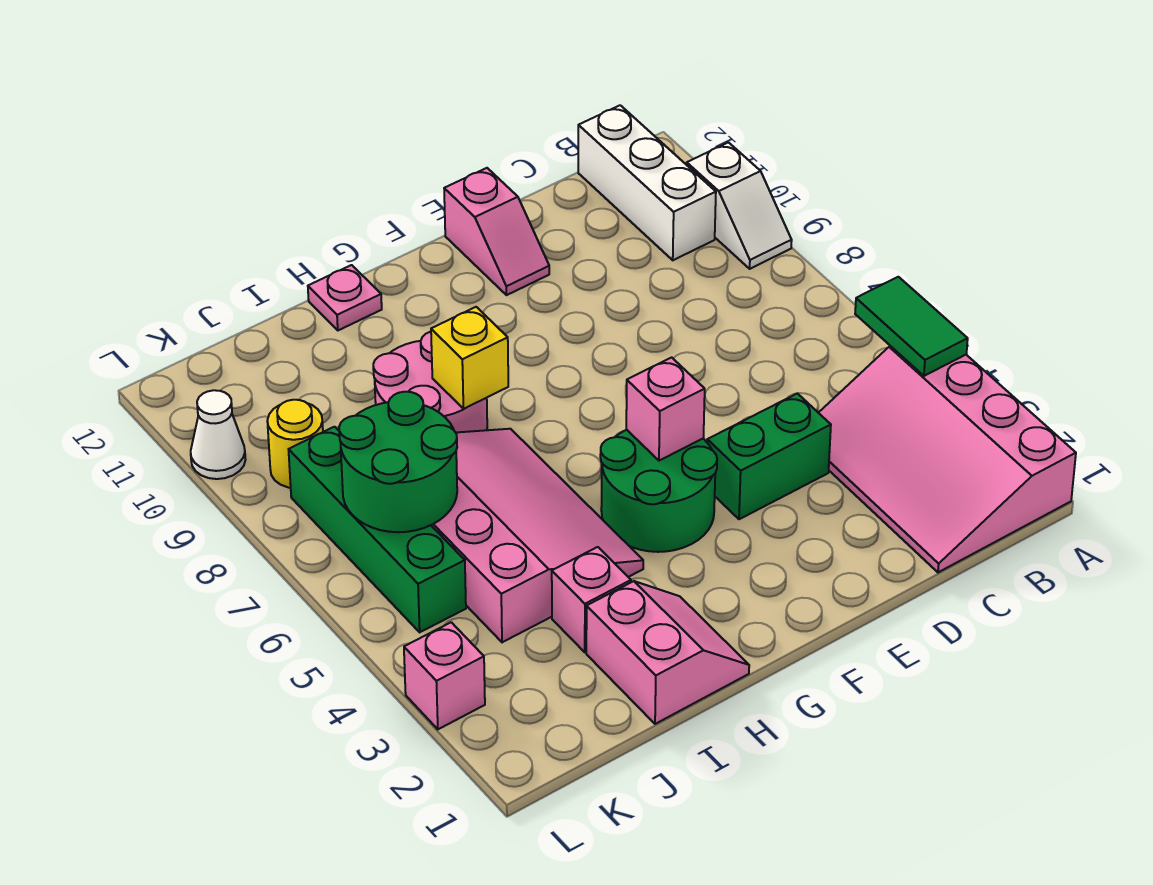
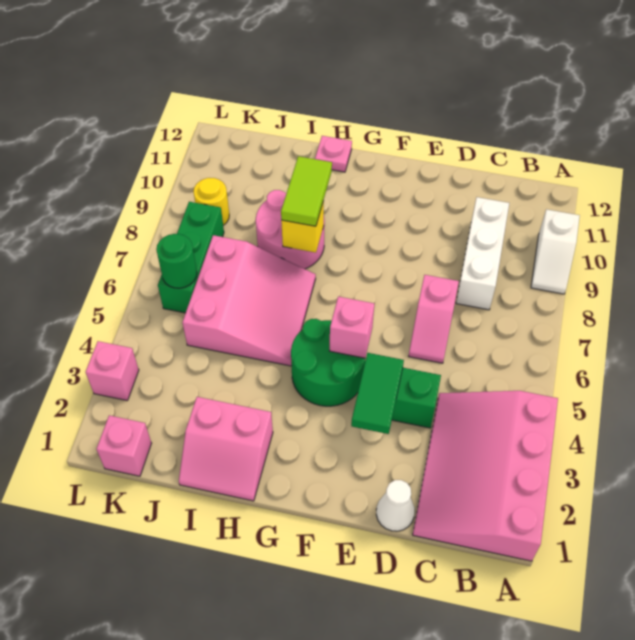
green tile A4:A5 level 2 -> green tile E3:E4 level 2
white brick B10:B12 level 1 -> white brick C8:C10 level 1
pink slope E11:E12 level 1 top 12 -> pink slope D6:D7 level 1 top 7
pink slope H1:I2 level 1 top I -> pink slope H1:I2 level 1 top 2
pink slope H4:J7 level 1 top J -> pink slope H5:J7 level 1 top J
none -> lime tile H8:H9 level 3
pink brick I3 level 1 -> pink brick K1 level 1
green round brick J6:K7 level 2 -> green round brick K6 level 2
green brick K5:K8 level 1 -> green brick K6:K8 level 1
white cone L10 level 1 -> white cone D1 level 1

